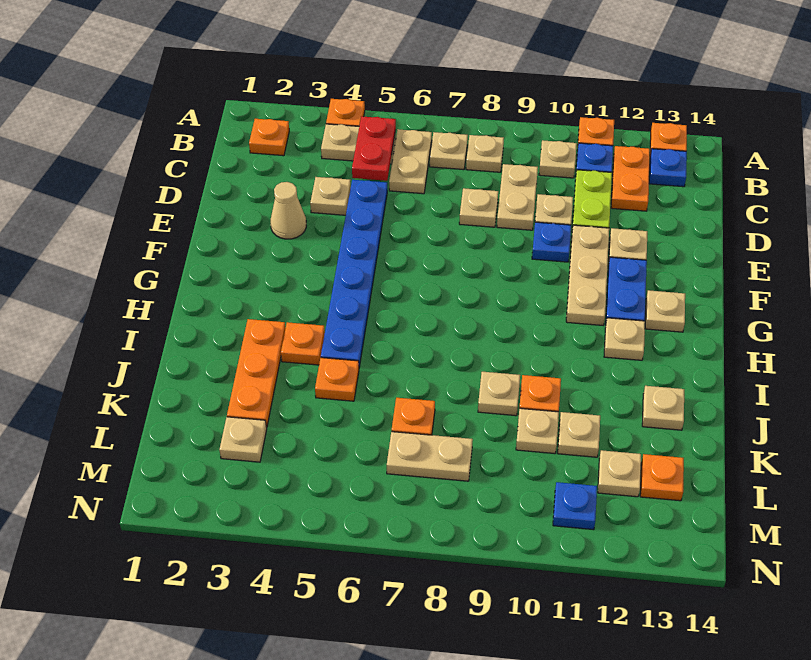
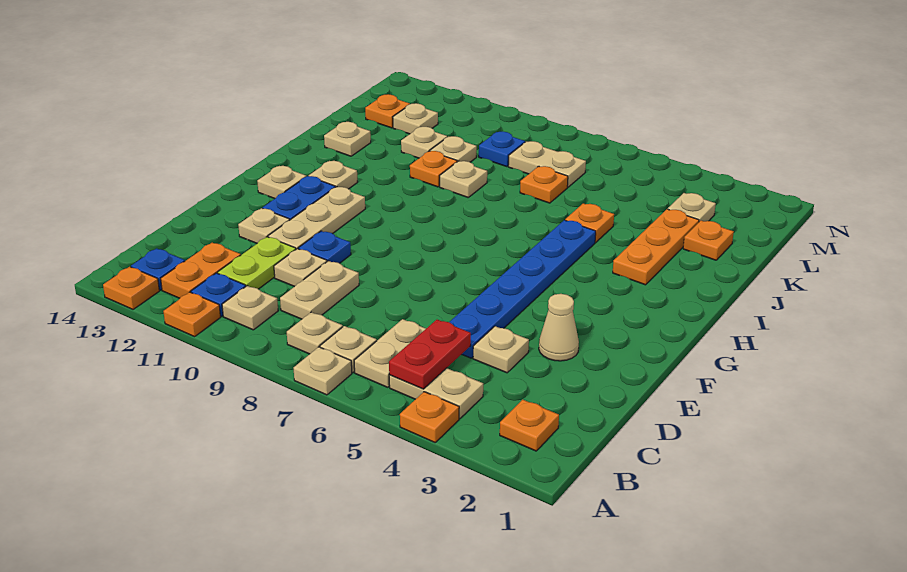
tan plate D8 level 1 -> tan plate A7 level 1
orange plate I4 level 1 -> orange plate K2 level 1
blue plate M11 level 1 -> blue plate L9 level 1

